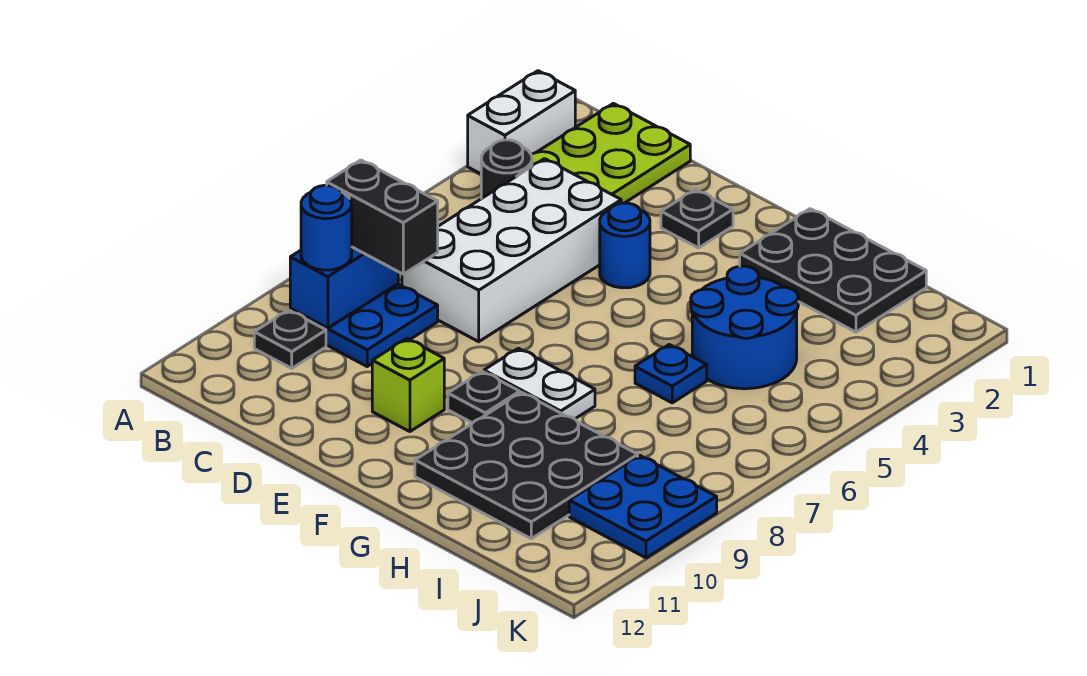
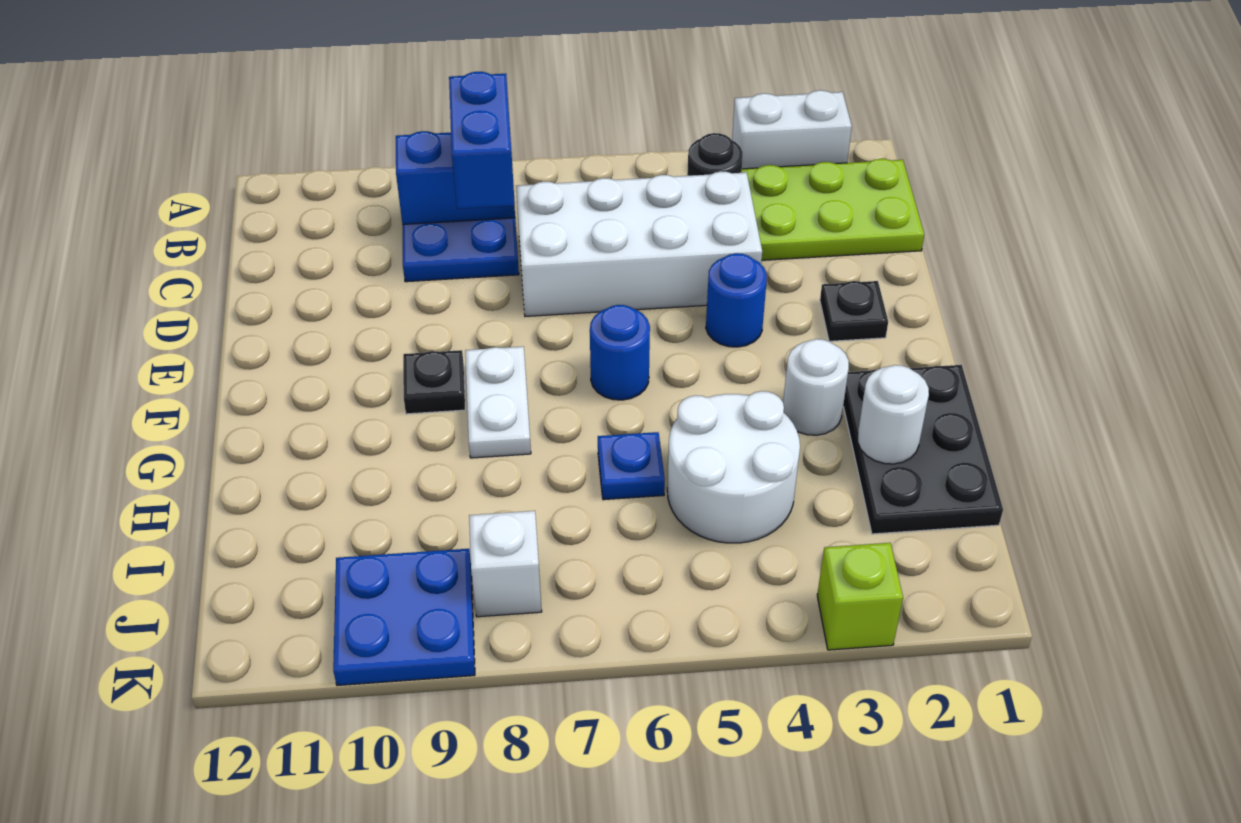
black brick B8:C8 level 3 -> blue brick B8:C8 level 3
blue round brick B9 level 3 -> blue round brick F6 level 1
black plate B10 level 1 -> none
lime brick E10 level 1 -> lime brick K3 level 1
none -> white round brick G3 level 1
black plate G9:I11 level 1 -> none
none -> white round brick H2 level 2
blue round brick H4:I5 level 1 -> white round brick H4:I5 level 1
none -> white brick J8 level 1

